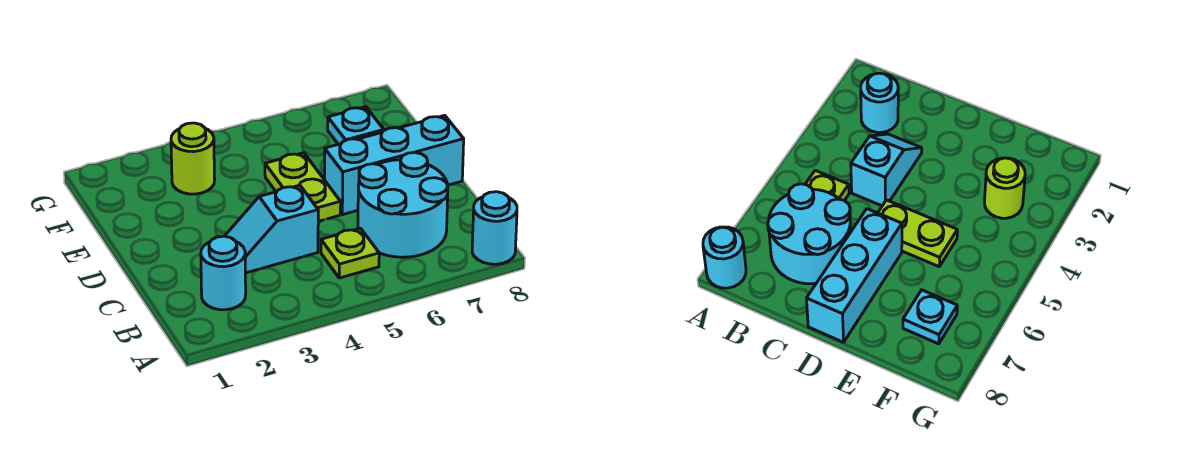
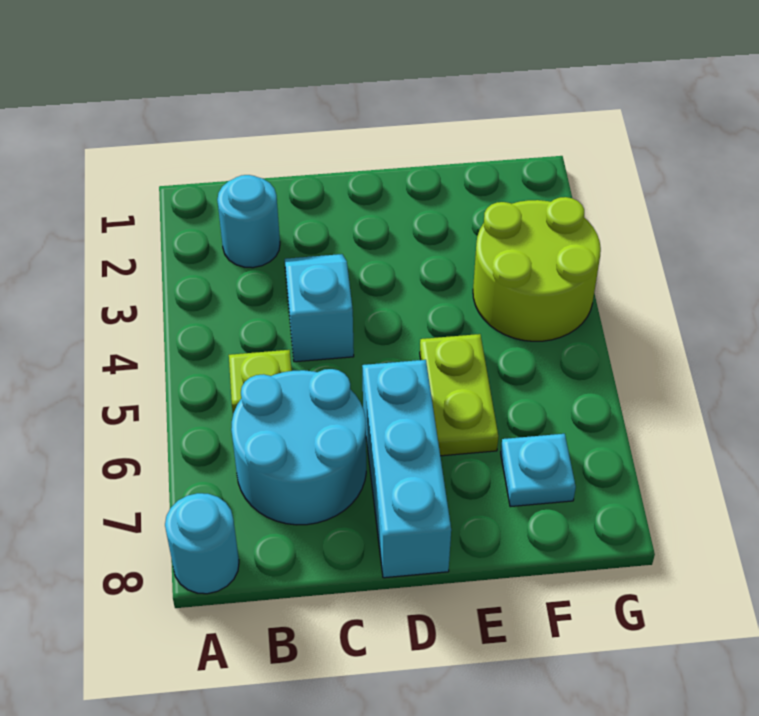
lime plate D5:E5 level 1 -> lime plate E5:E6 level 1
lime round brick F3 level 1 -> lime round brick F3:G4 level 1

